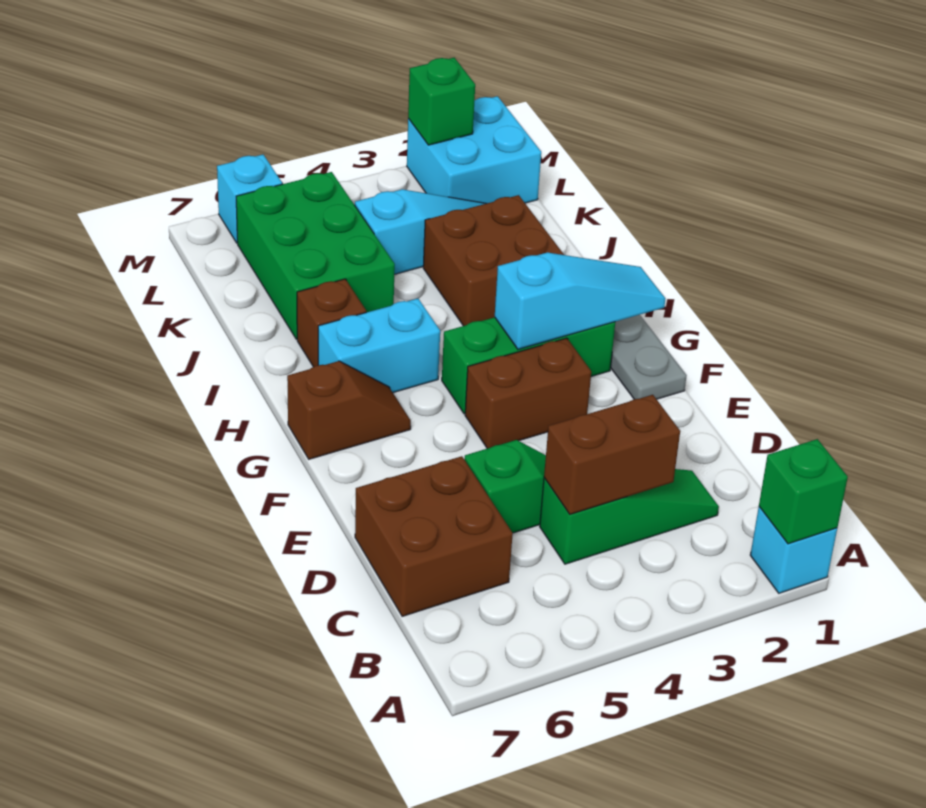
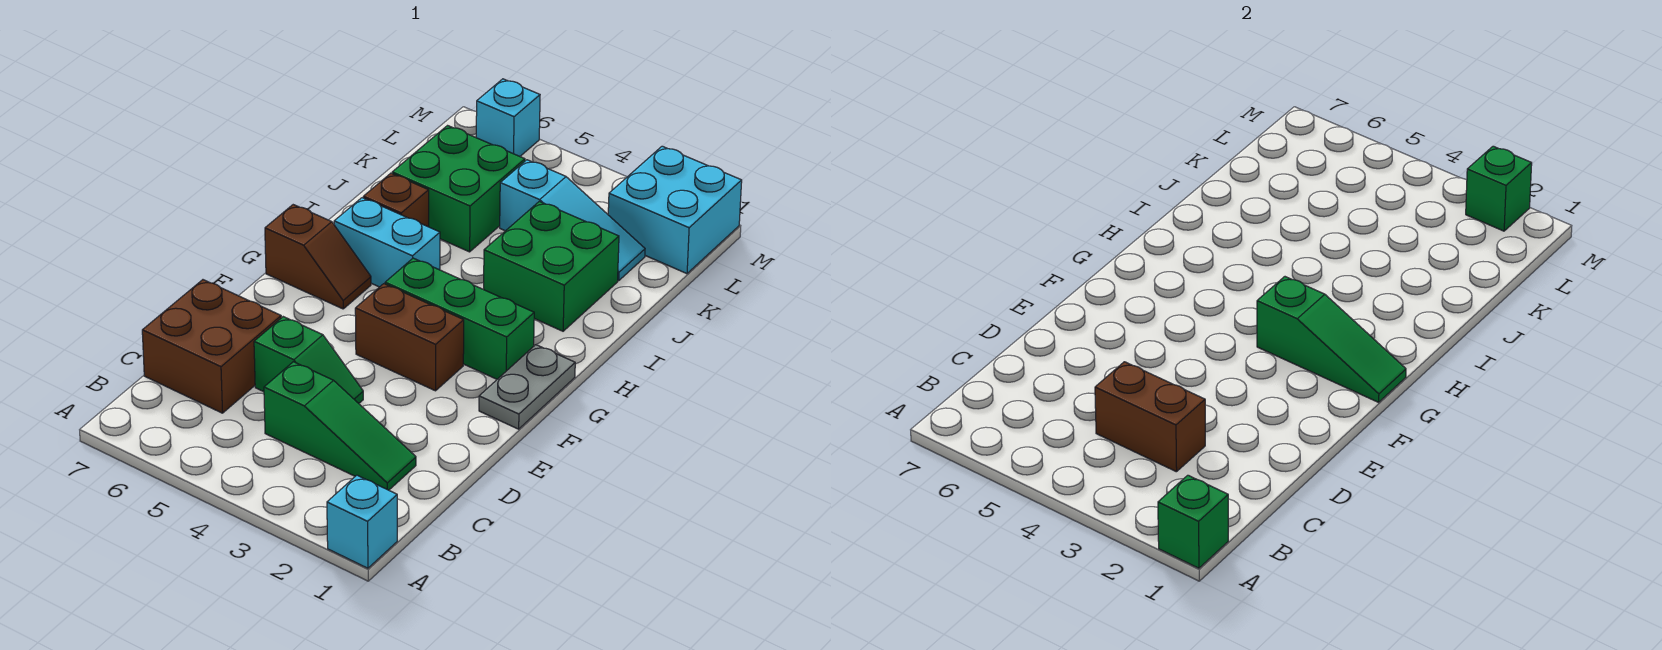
cyan slope G1:G3 level 2 top 3 -> green slope G1:G3 level 2 top 3
brown brick I2:J3 level 1 -> green brick I2:J3 level 1
green brick J5:L6 level 1 -> green brick J5:K6 level 1

